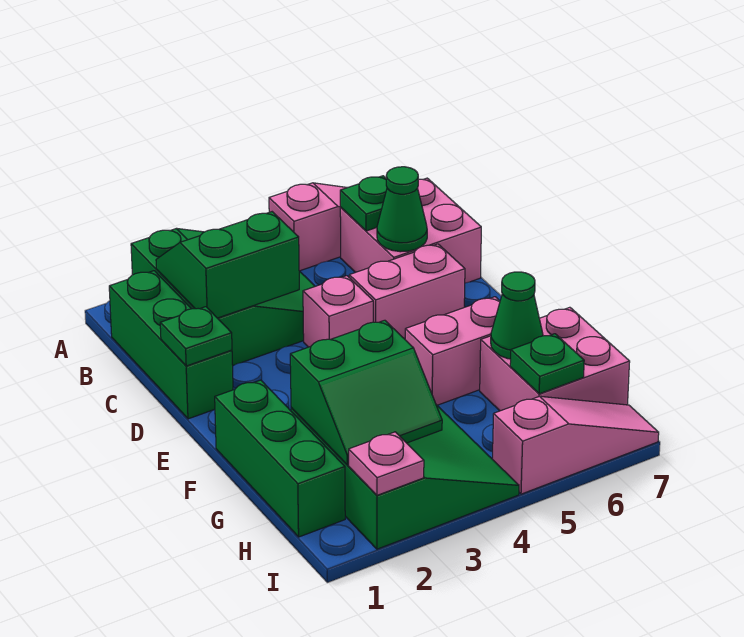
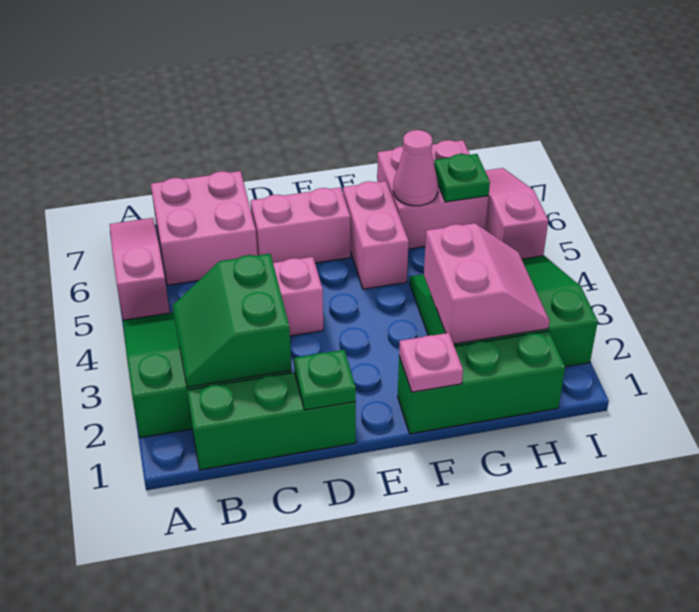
green plate B6 level 2 -> none
green cone C6 level 2 -> none
pink brick D5:D6 level 1 -> pink brick D6:E6 level 1
green slope G2:H3 level 2 top G -> pink slope G2:H3 level 2 top G
green cone G6 level 2 -> pink cone G6 level 2
pink plate I2 level 2 -> pink plate F1 level 2

